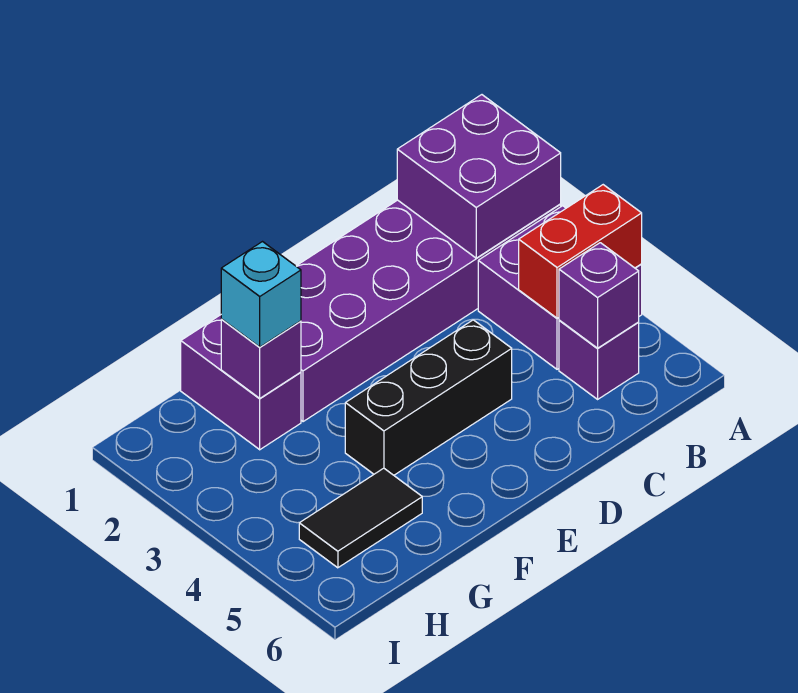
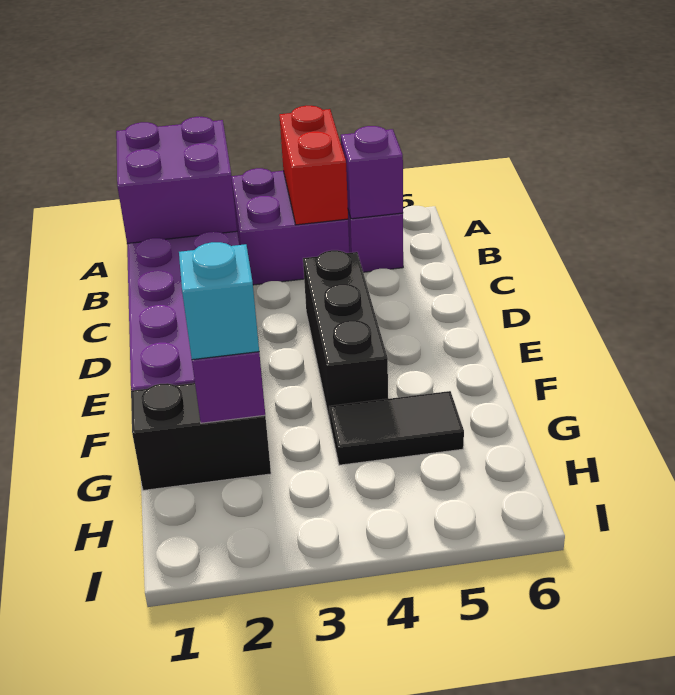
purple brick G1:G2 level 1 -> black brick G1:G2 level 1
black tile G5:H5 level 1 -> black tile G4:G5 level 1

